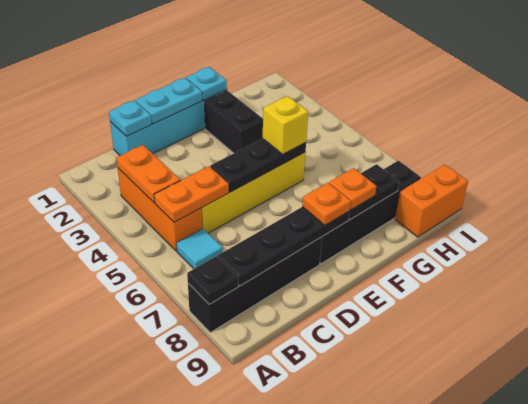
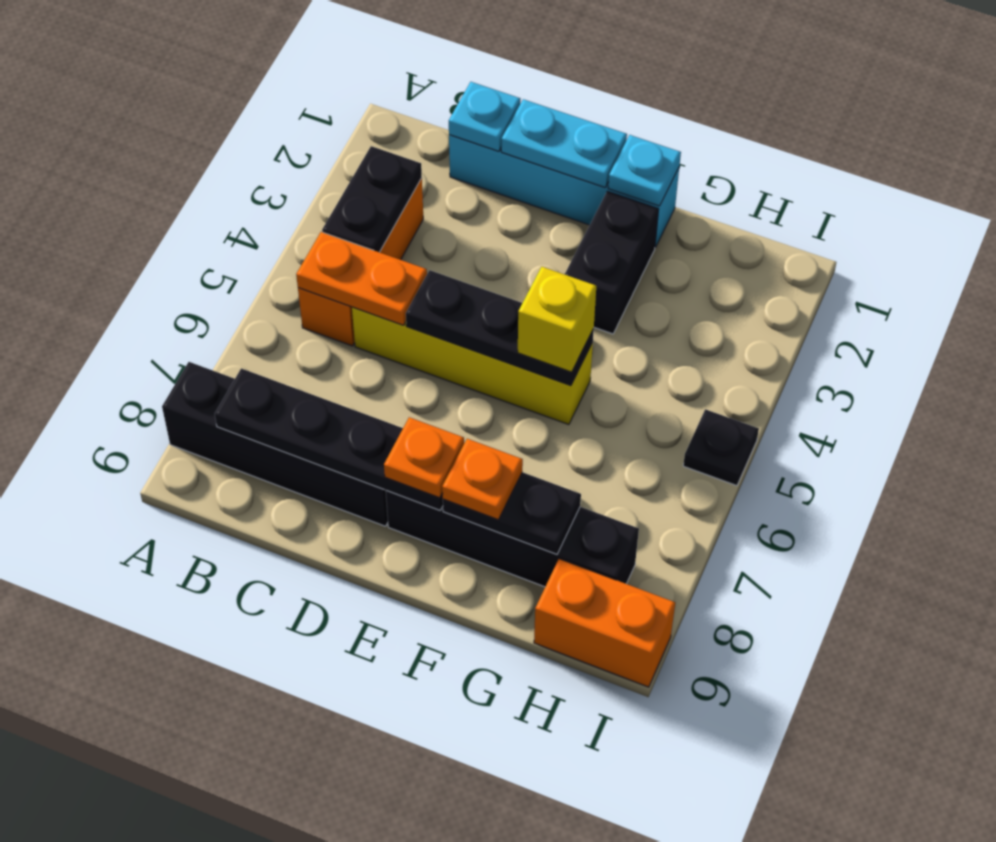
black plate A8 level 2 -> black plate I5 level 1
orange plate B3:B4 level 2 -> black plate B3:B4 level 2
cyan tile B6 level 1 -> none

